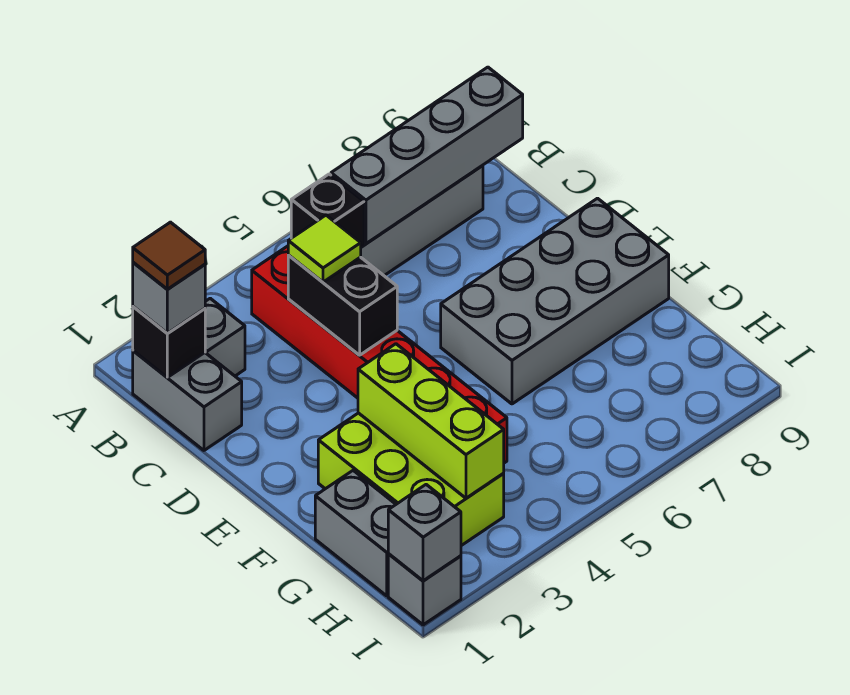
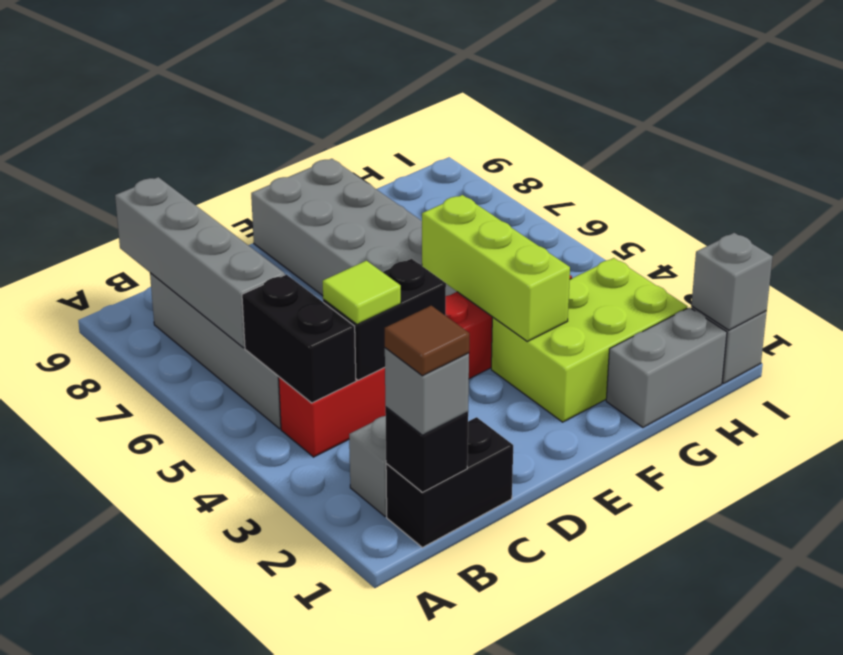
grey brick B1:C1 level 1 -> black brick B1:C1 level 1
black brick B5 level 2 -> black brick B4:B5 level 2
lime brick F3:H3 level 2 -> lime brick F3:F5 level 2

